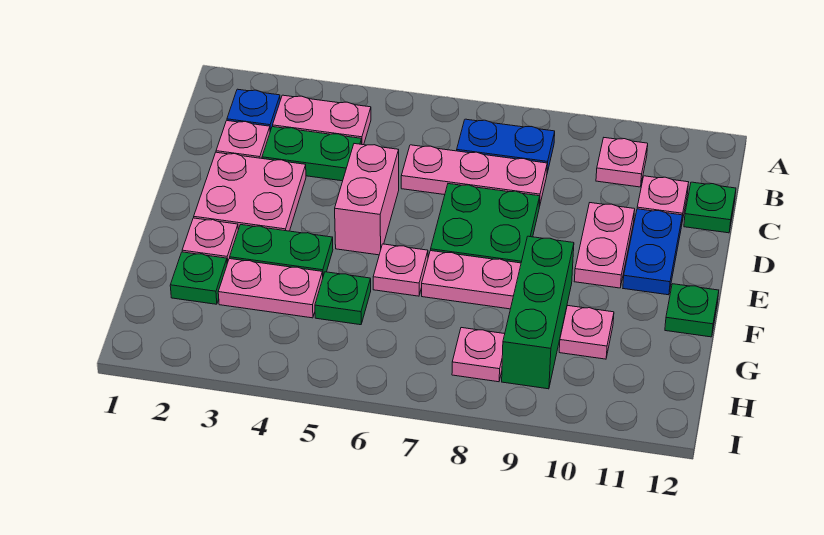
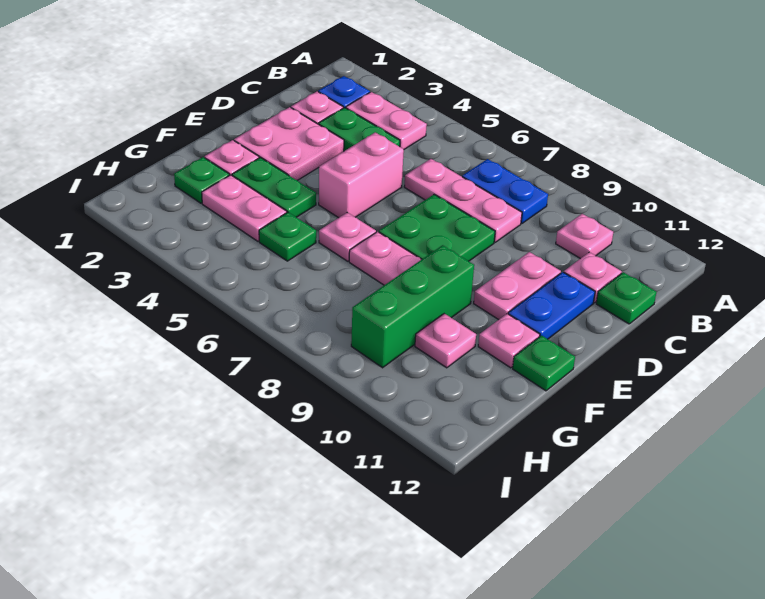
pink plate H8 level 1 -> pink plate F11 level 1

